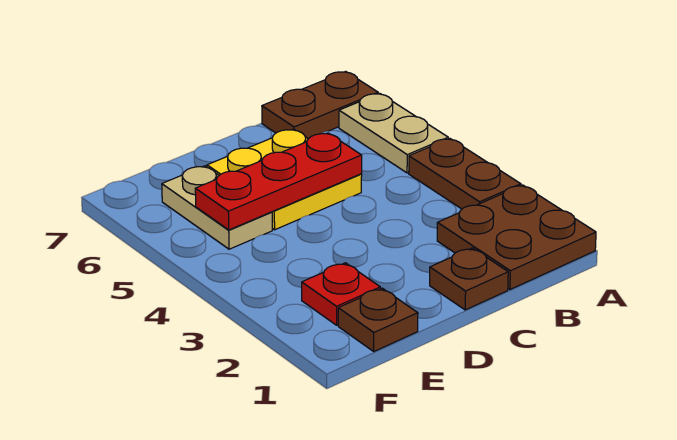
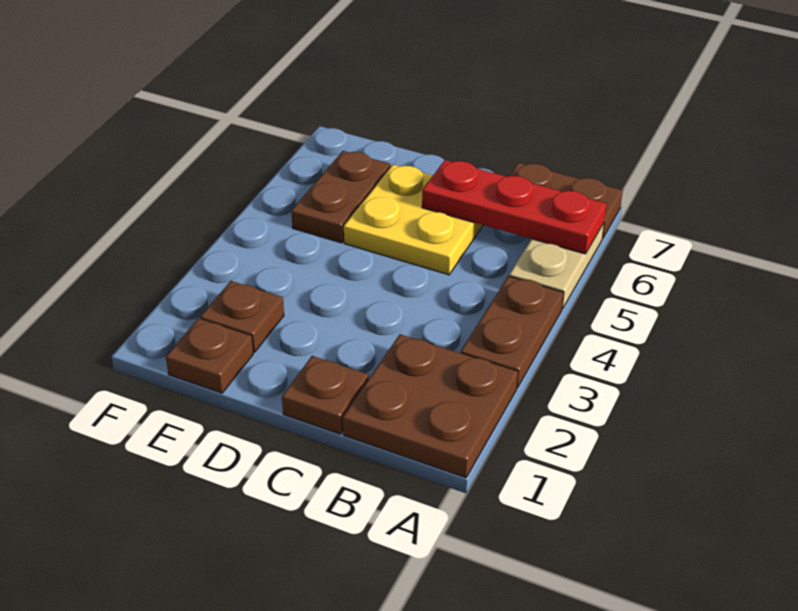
red plate C5:E5 level 2 -> red plate A6:C6 level 2
red plate E2 level 1 -> brown plate E2 level 1
tan plate E5:E6 level 1 -> brown plate E5:E6 level 1

